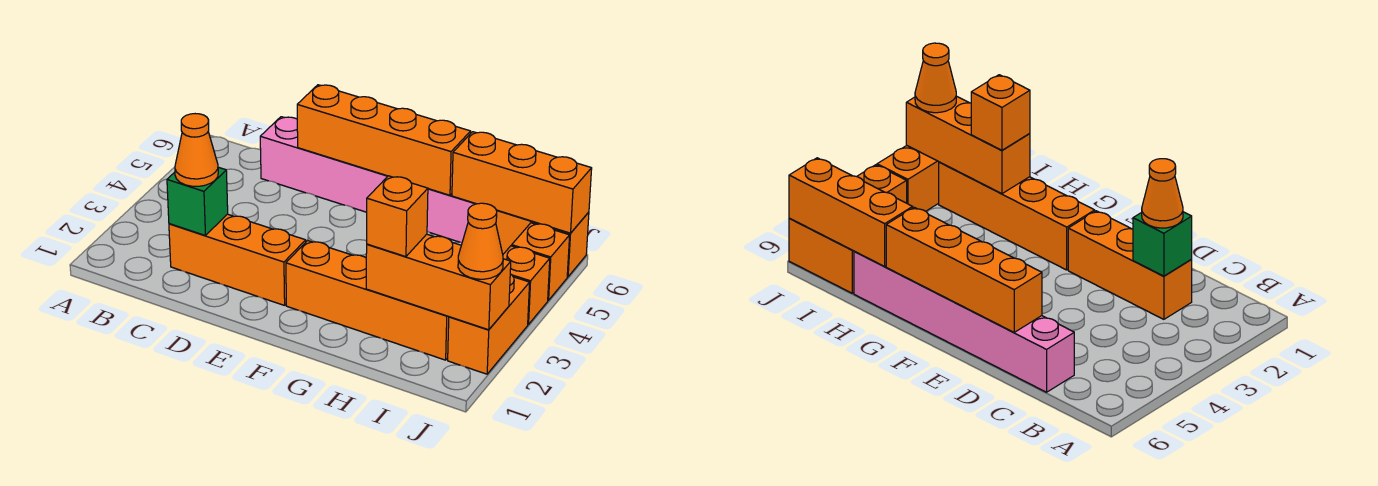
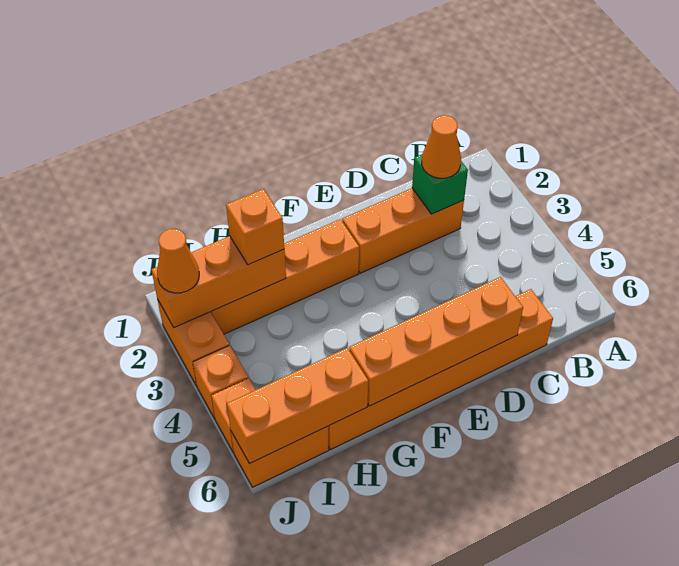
pink brick C6:H6 level 1 -> orange brick C6:H6 level 1

